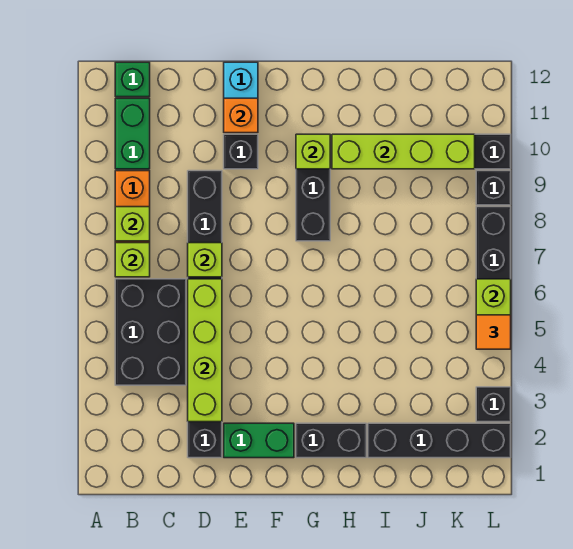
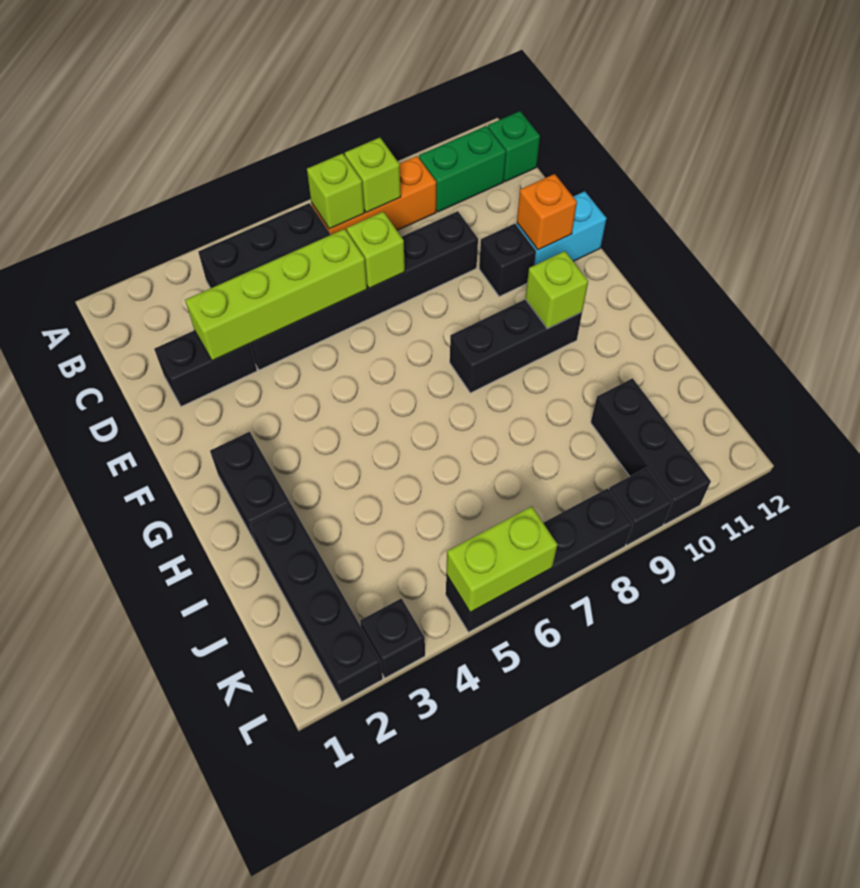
green brick E2:F2 level 1 -> none
lime brick H10:K10 level 2 -> none
orange tile L5 level 3 -> none

